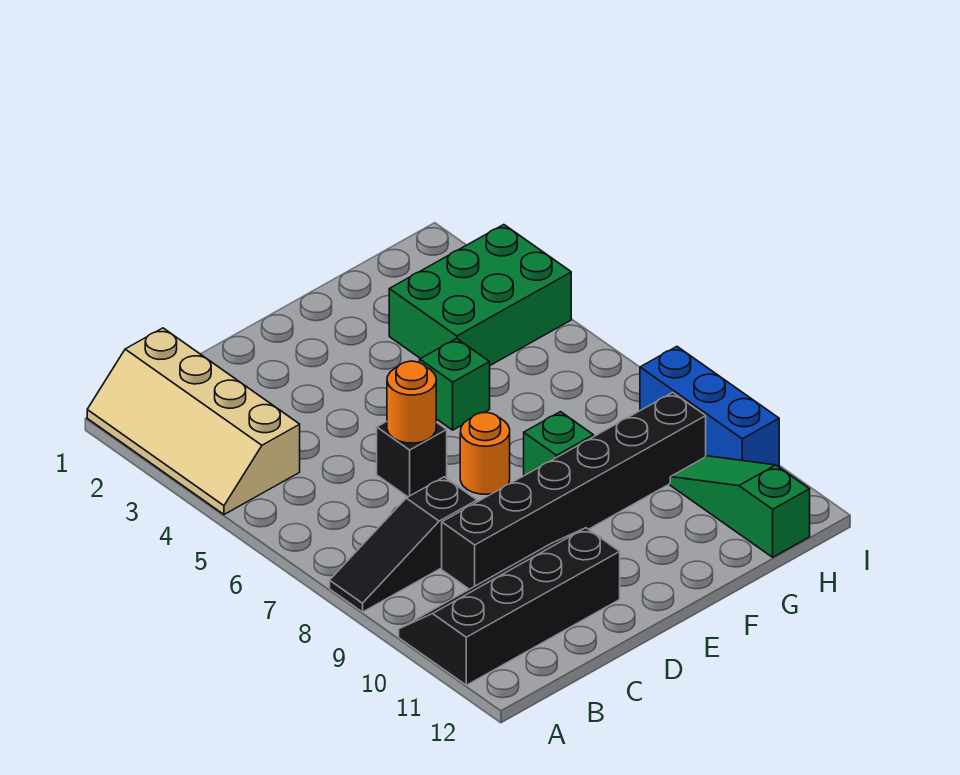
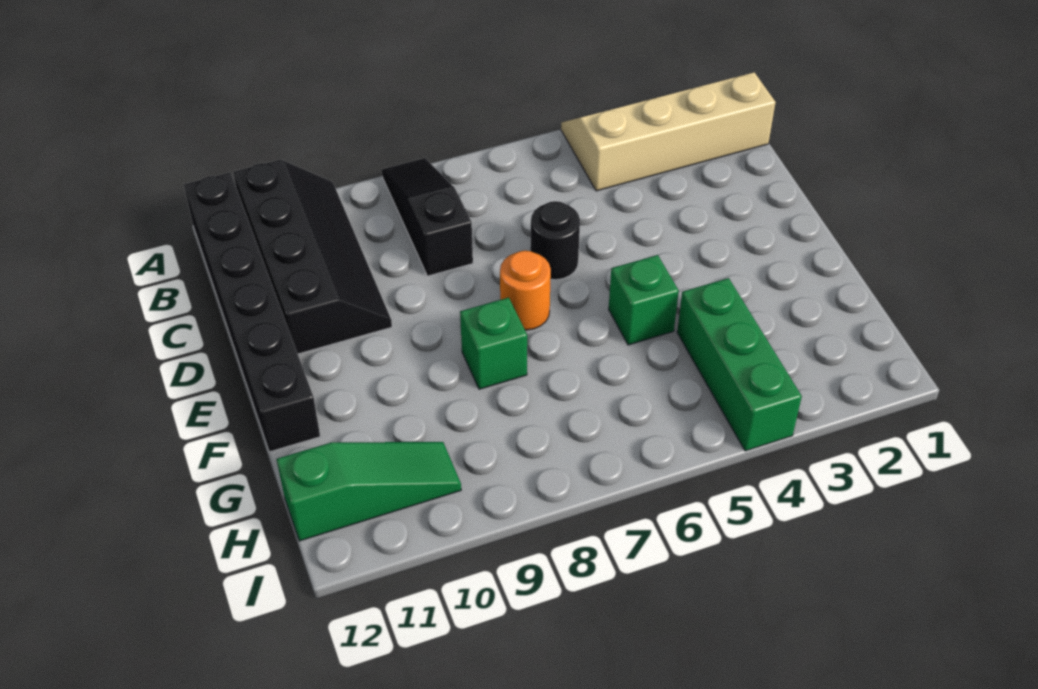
black brick C9:H9 level 1 -> black brick A12:F12 level 1
black brick D6 level 1 -> black round brick D6 level 1
orange round brick D6 level 2 -> none
green brick G3:I4 level 1 -> green brick G4:I4 level 1
blue brick I8:I10 level 1 -> none

